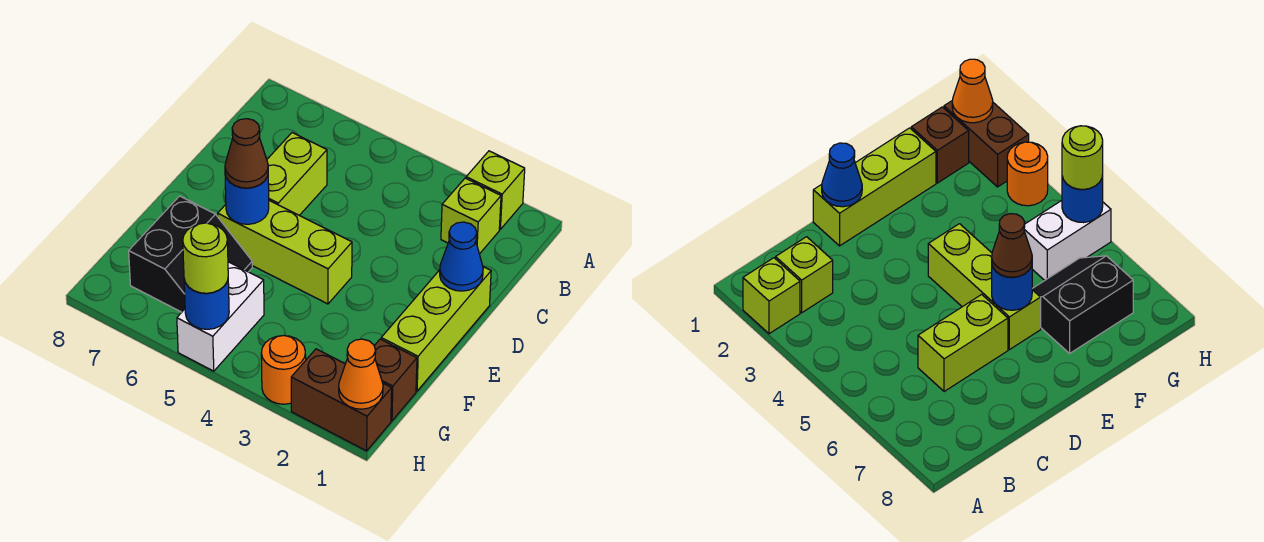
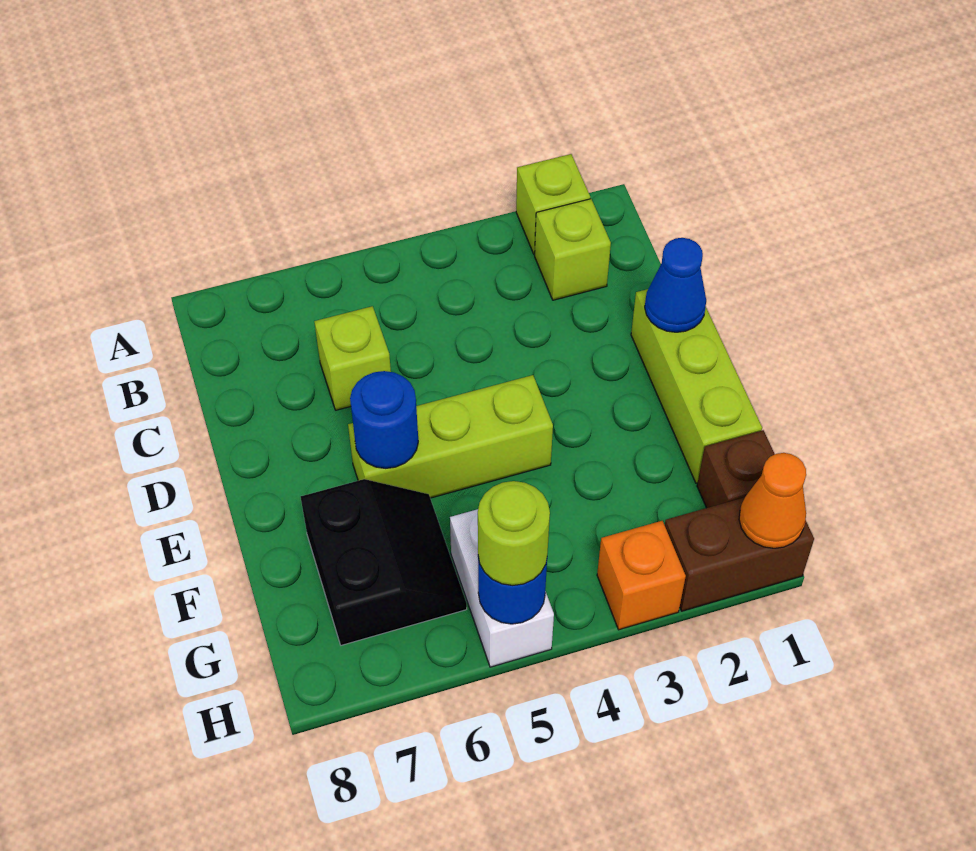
lime brick C6:D6 level 1 -> lime brick C6 level 1
brown cone E6 level 3 -> none
orange round brick H3 level 1 -> orange brick H3 level 1

